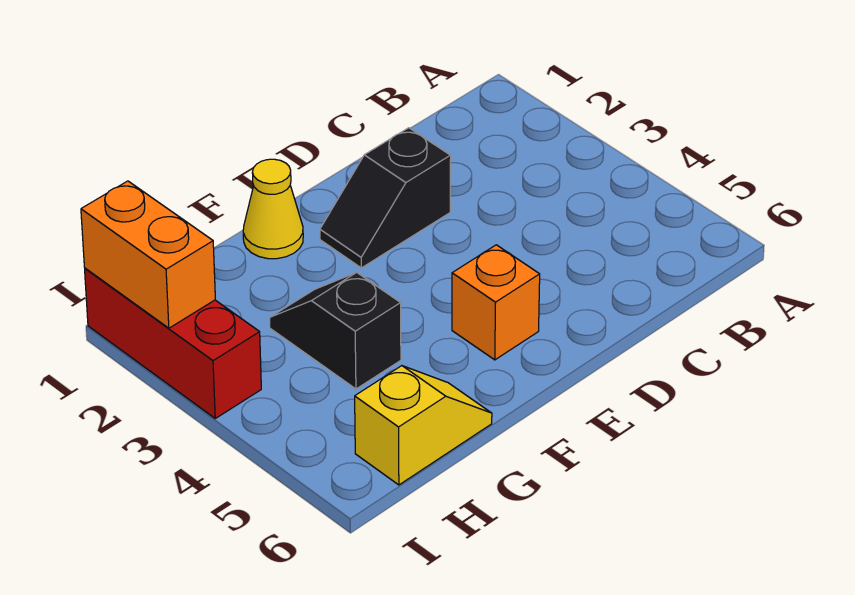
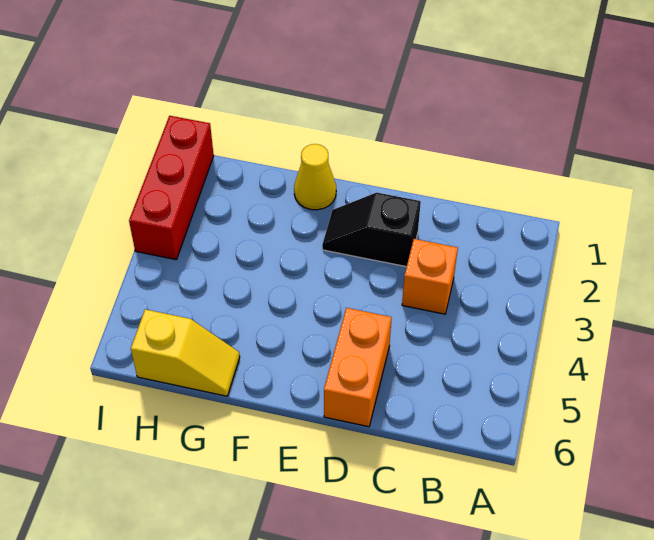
orange brick E5 level 1 -> orange brick C3 level 1
black slope G3:G4 level 1 top 4 -> none
orange brick I1:I2 level 2 -> orange brick D5:D6 level 1

